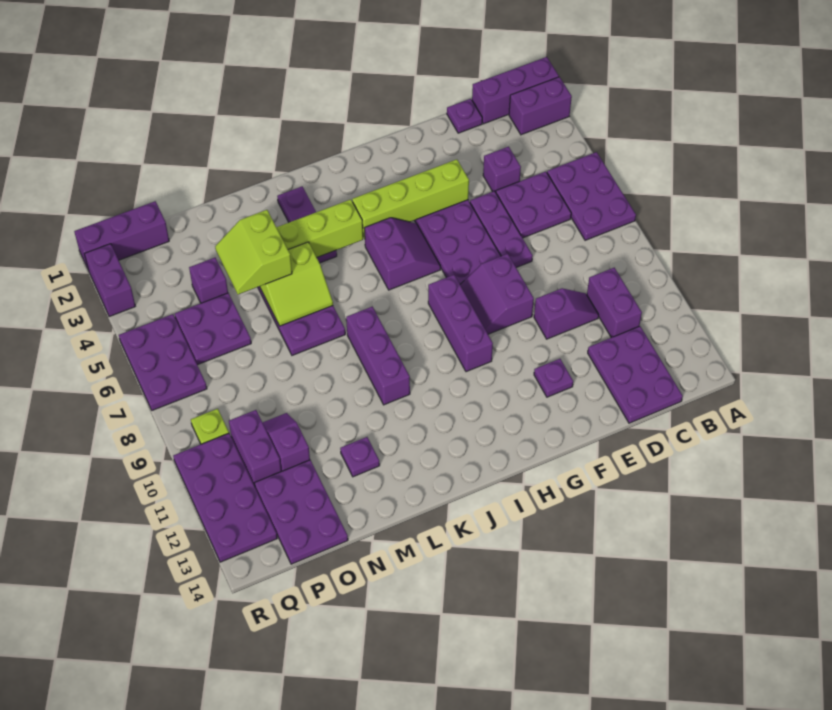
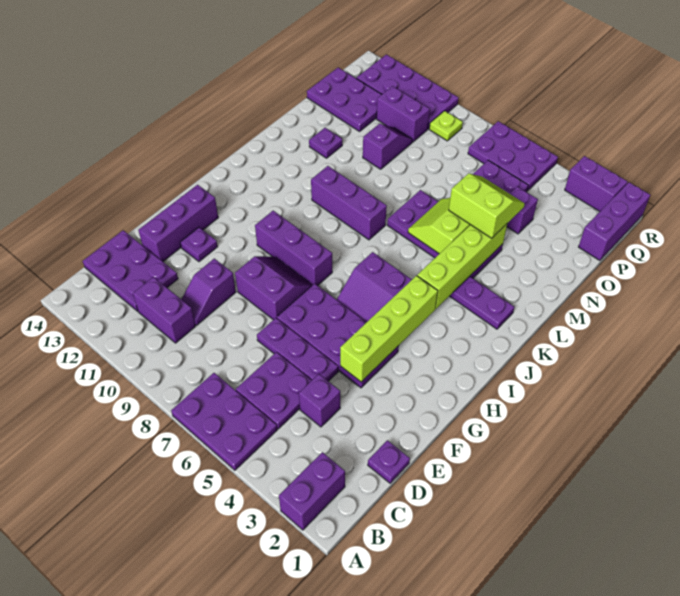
purple brick A1:C1 level 1 -> purple brick E13:G13 level 1
purple slope O10:O11 level 1 top 11 -> purple slope N10:O10 level 1 top N

